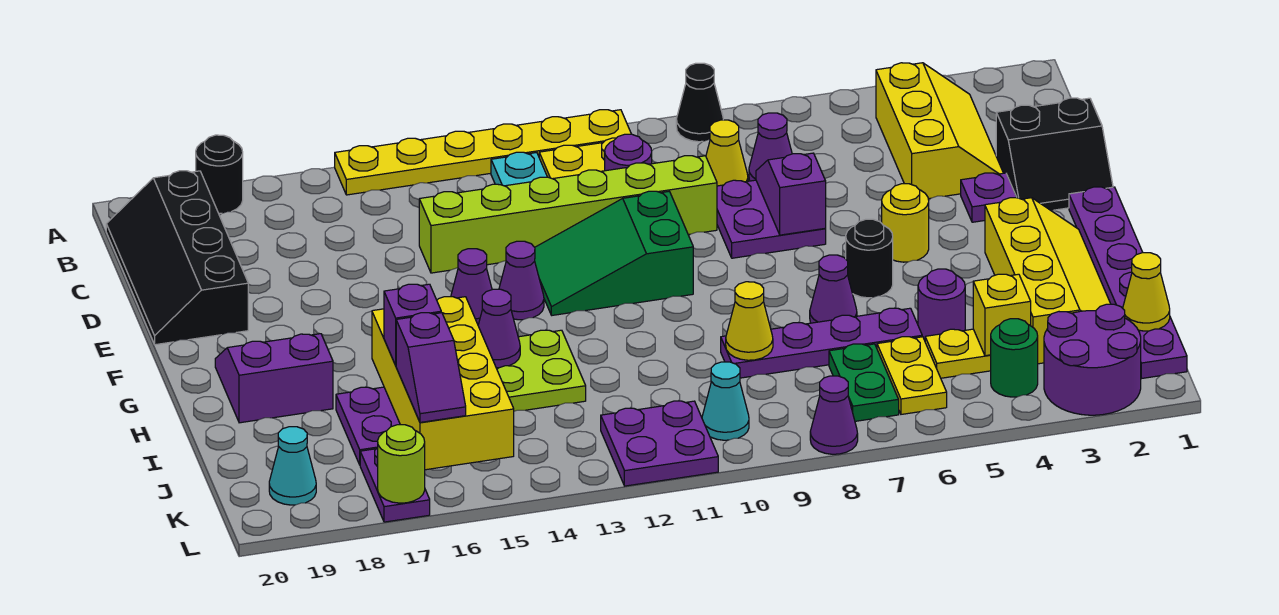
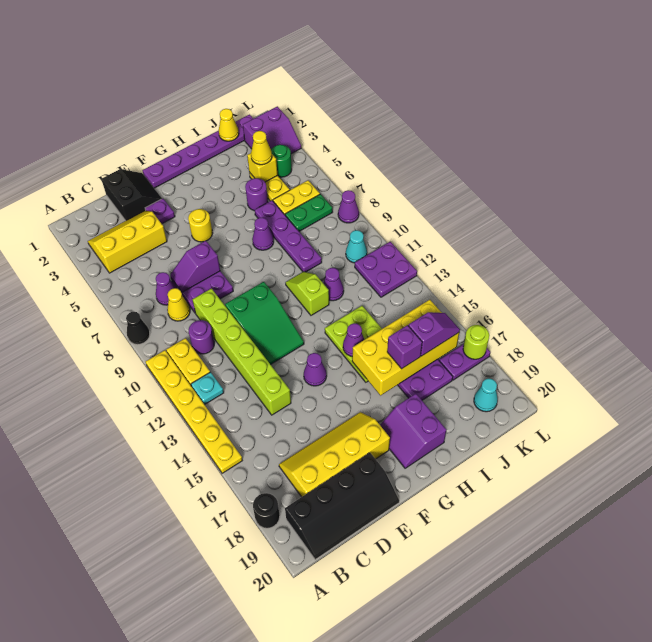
purple cone F13 level 1 -> purple cone I11 level 1
yellow slope G2:J3 level 1 top 3 -> yellow slope C17:F18 level 1 top 18
black round brick G6 level 1 -> none
none -> lime slope H10:H11 level 1 top 11
yellow cone I9 level 2 -> yellow cone J4 level 3
purple round brick K2:L3 level 1 -> purple slope K2:L3 level 1 top 2

